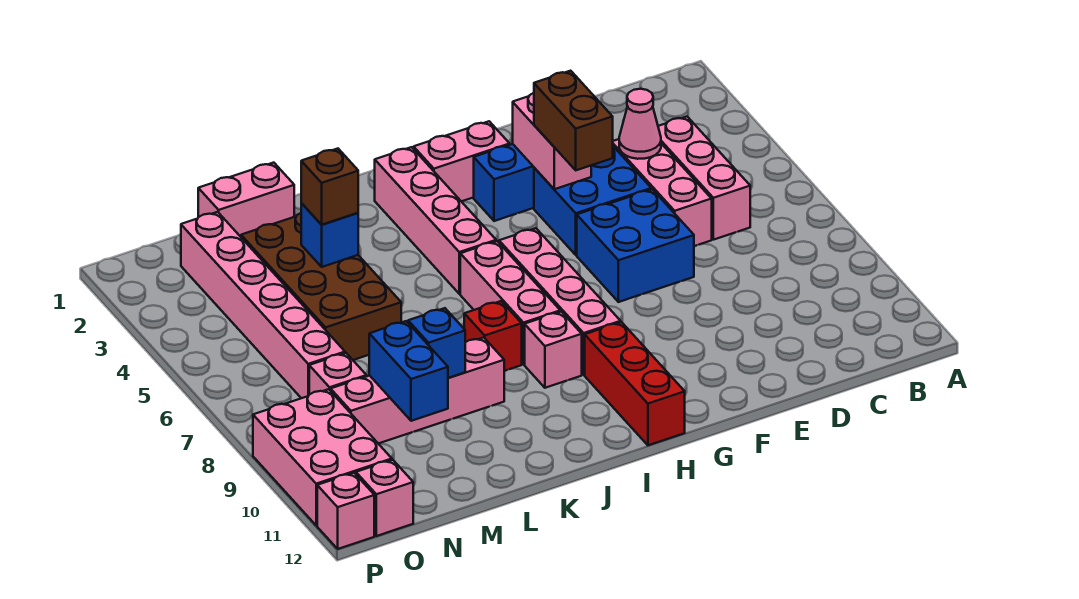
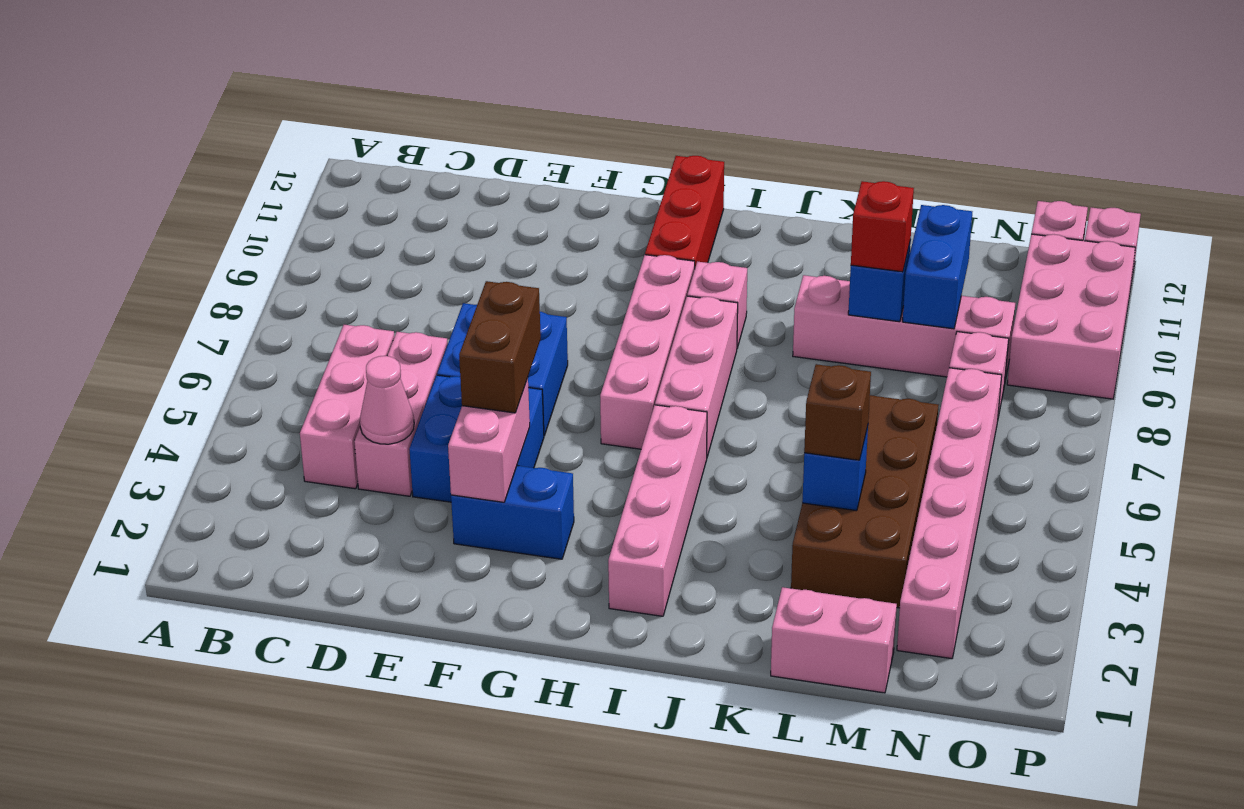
pink brick G2:H2 level 1 -> none
red brick J8 level 1 -> red brick L9 level 3

